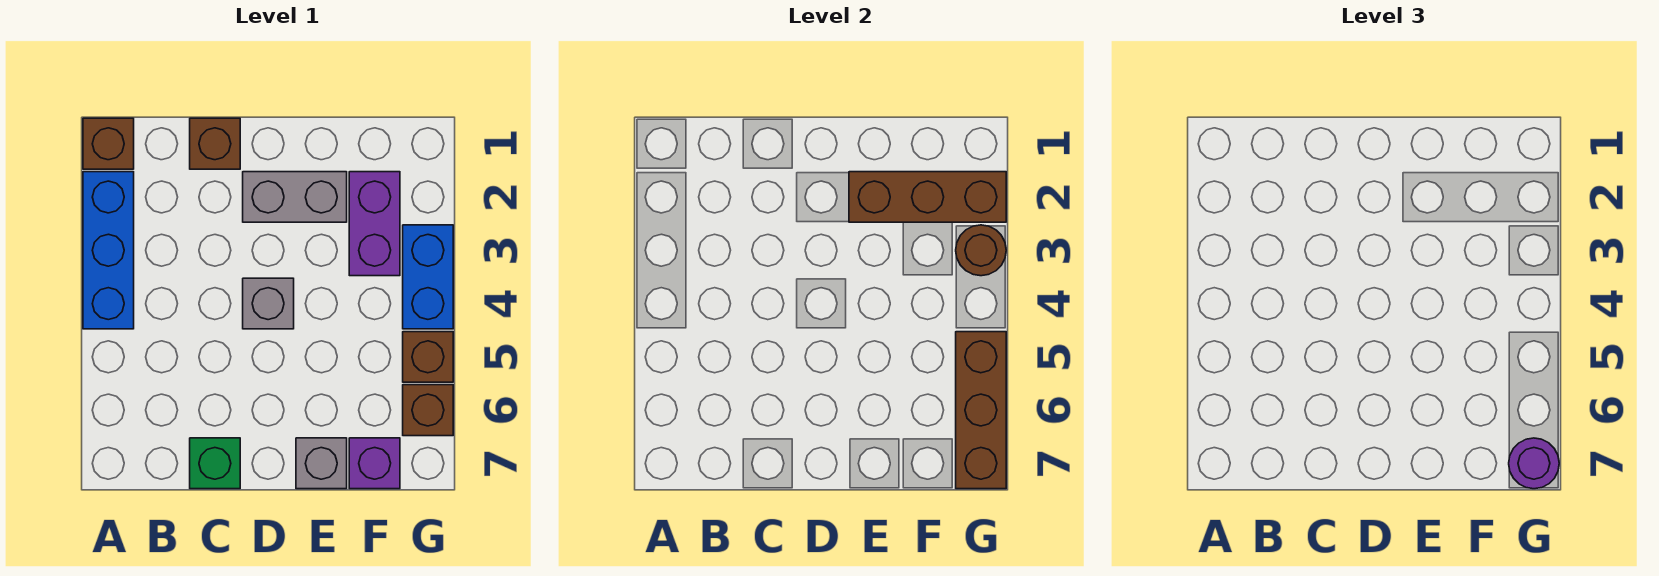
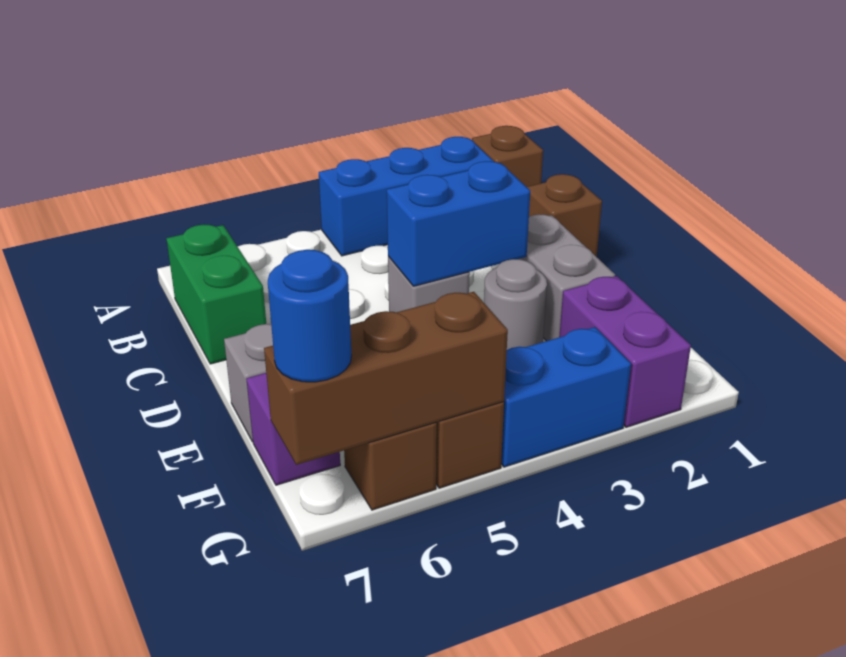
green brick C7 level 1 -> green brick B7:C7 level 1
none -> blue brick D3:D4 level 2
brown brick E2:G2 level 2 -> none
none -> grey round brick E3 level 1
purple brick F2:F3 level 1 -> purple brick F2:G2 level 1
brown round brick G3 level 2 -> none
purple round brick G7 level 3 -> blue round brick G7 level 3

